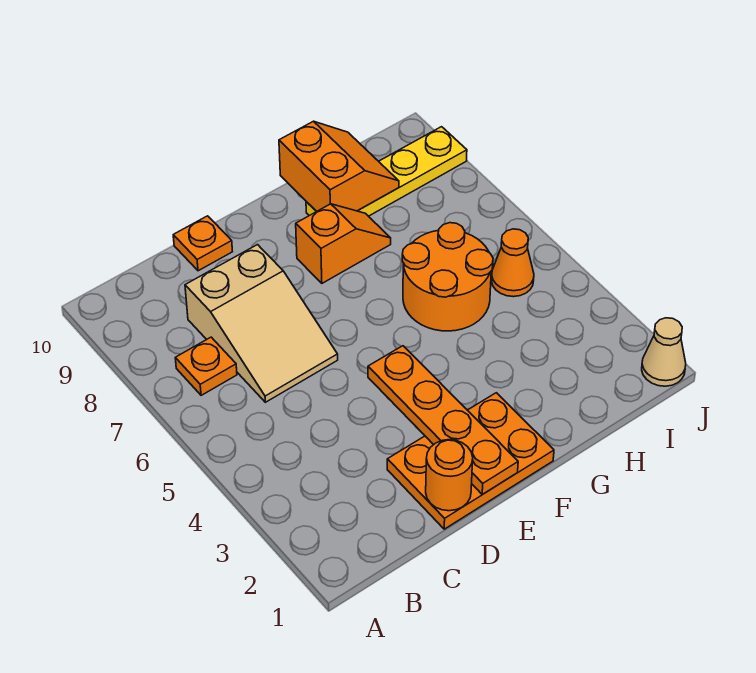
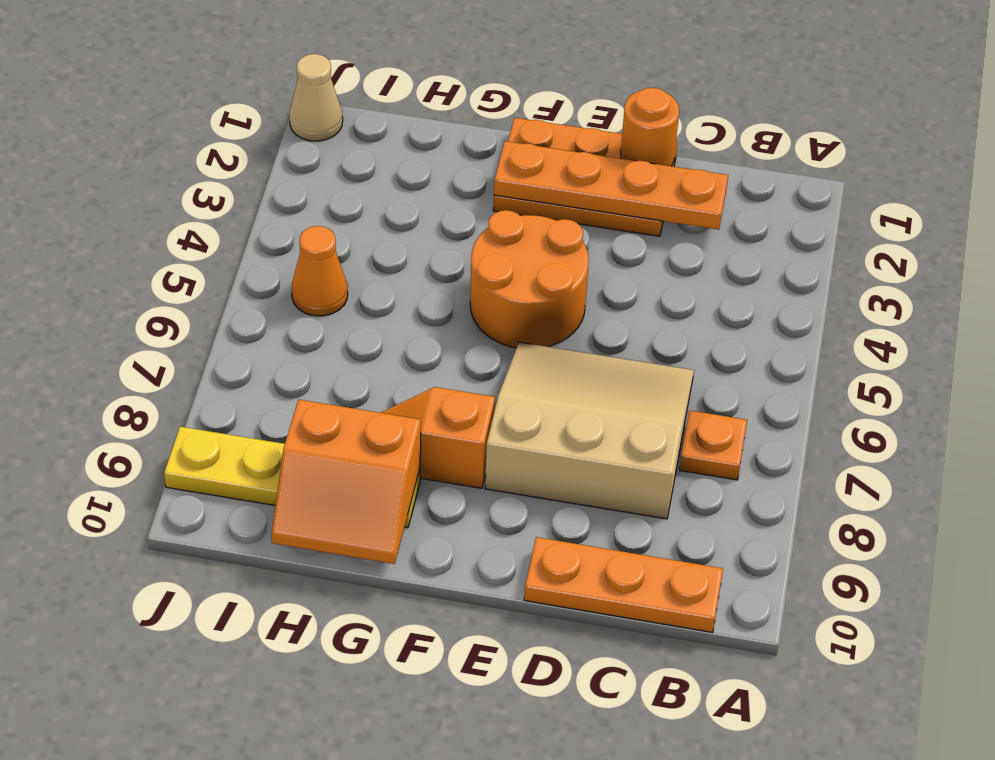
tan slope C6:D8 level 1 top 8 -> tan slope C6:E8 level 1 top 8
orange plate D10 level 1 -> orange plate B10:D10 level 1
orange plate E1:E4 level 2 -> orange plate C2:F2 level 2
orange round brick G5:H6 level 1 -> orange round brick E4:F5 level 1
orange slope G9:H10 level 2 top G -> orange slope G9:H10 level 2 top 9

